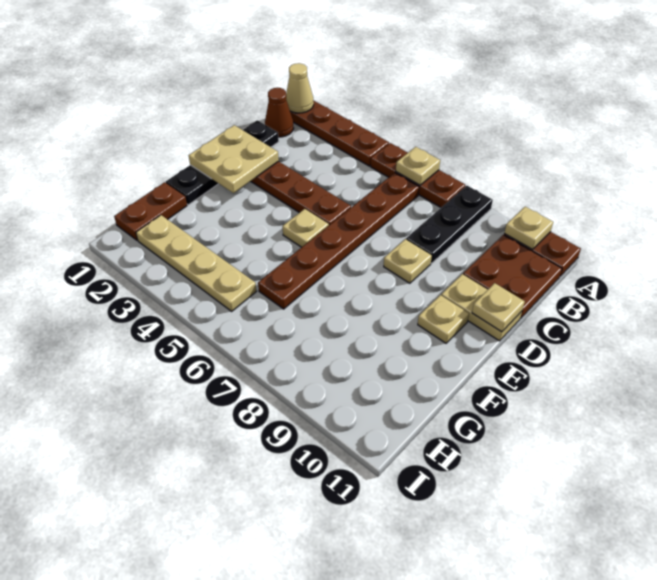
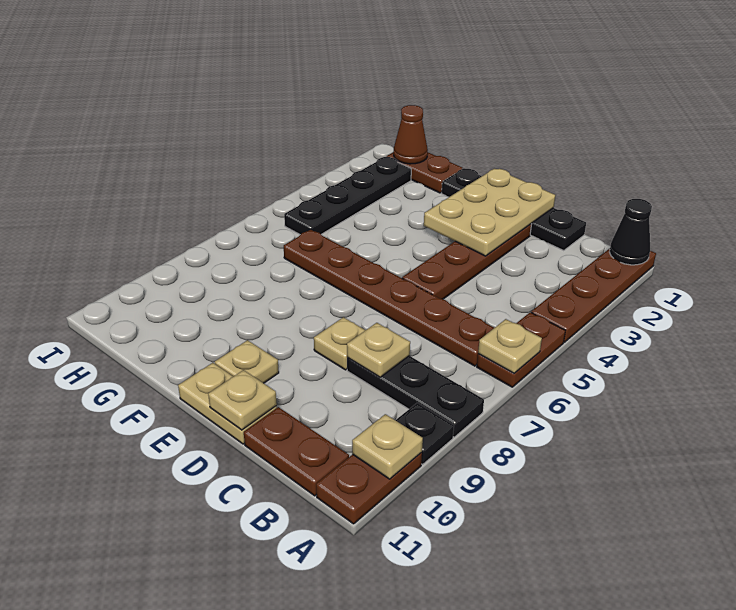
tan cone A1 level 2 -> black cone A1 level 2
brown plate A5:A7 level 1 -> brown plate A5:A6 level 1
none -> black plate A9 level 1
brown cone B1 level 1 -> brown cone H1 level 2
brown plate B10:C11 level 1 -> brown plate B11:C11 level 1
tan plate D1:E2 level 2 -> tan plate D1:E3 level 2
tan plate D10:D11 level 1 -> tan plate D11:E11 level 1
tan plate E5 level 1 -> tan plate C8 level 2
tan plate H2:H5 level 1 -> black plate H2:H5 level 1

